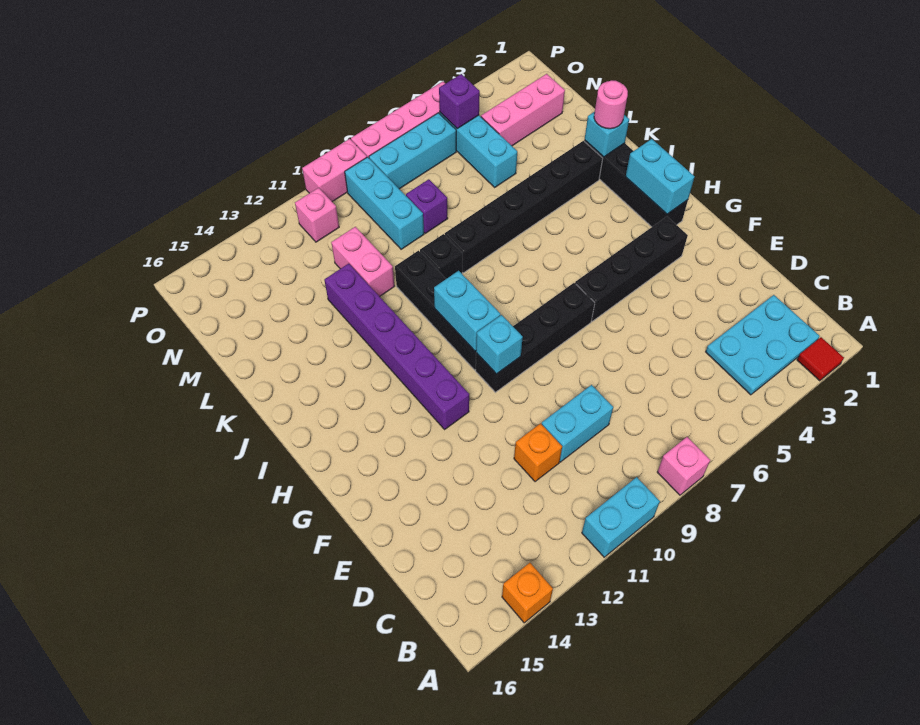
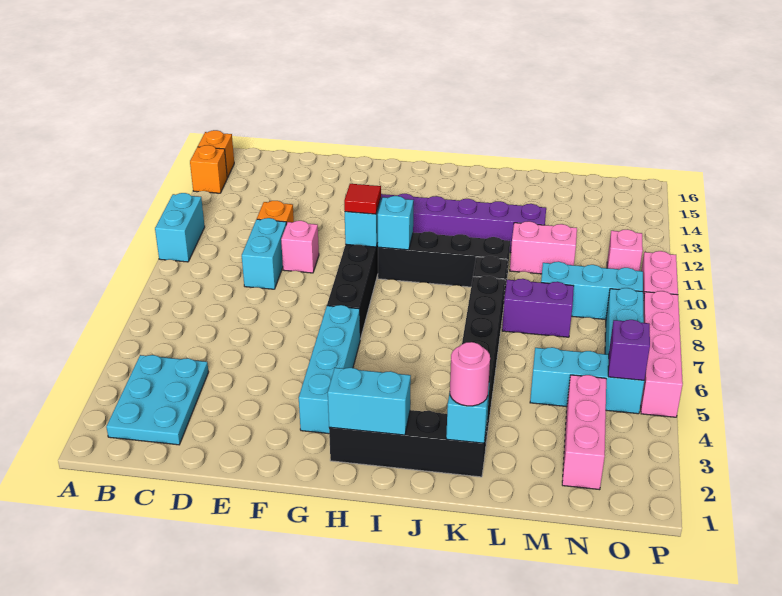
red tile A2 level 1 -> red tile G10 level 3
pink brick A8 level 1 -> pink brick E10 level 1
none -> orange brick A15 level 1
black brick G3:G6 level 1 -> cyan brick G3:G6 level 1
cyan brick H10:I10 level 2 -> cyan brick H10 level 2
purple brick M8 level 1 -> purple brick L8:M8 level 1

